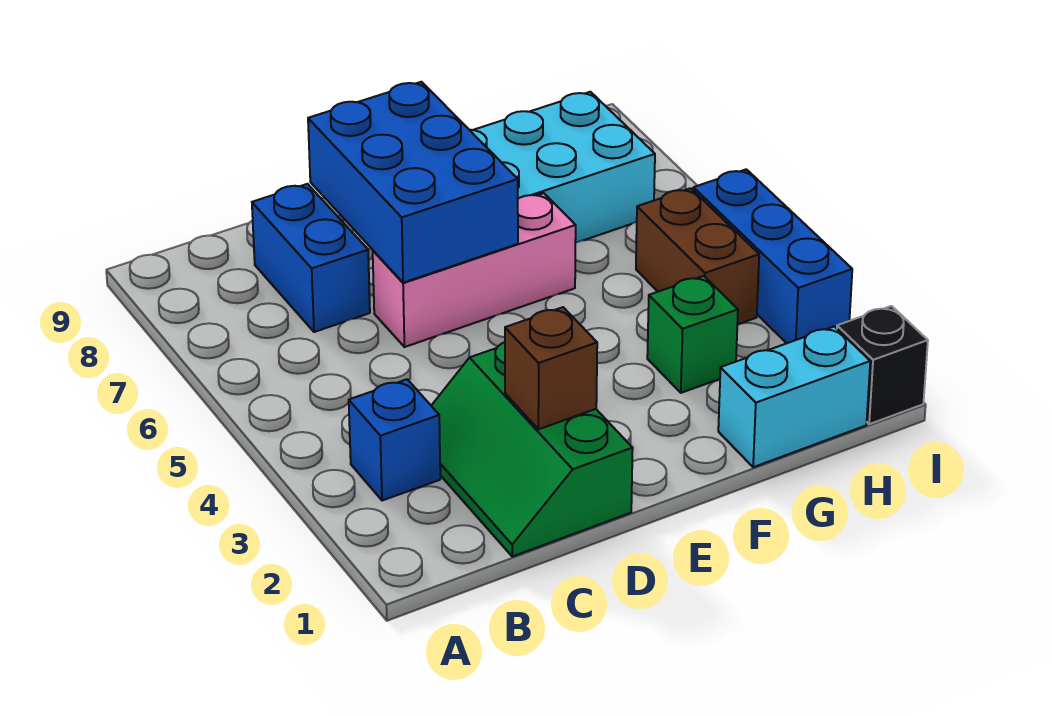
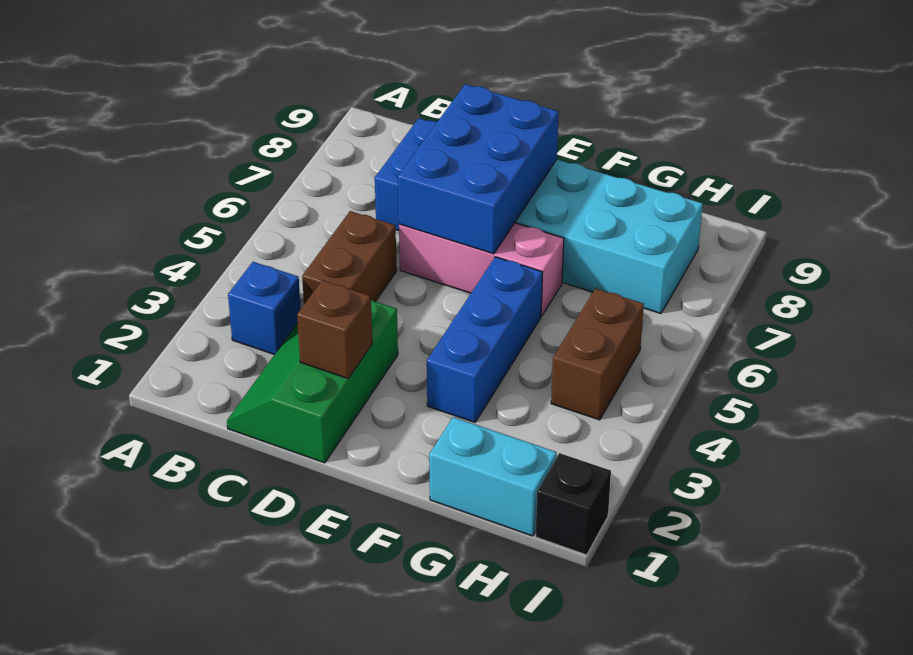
none -> brown brick C4:C5 level 1
green brick G3 level 1 -> none
blue brick I3:I5 level 1 -> blue brick F3:F5 level 1

